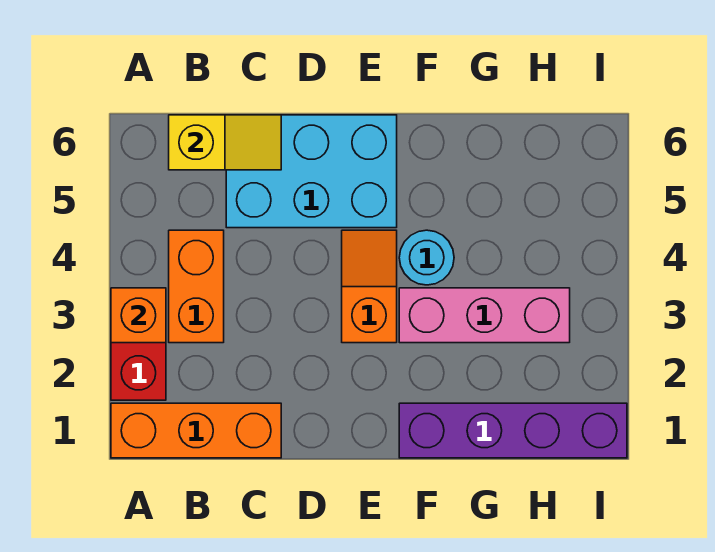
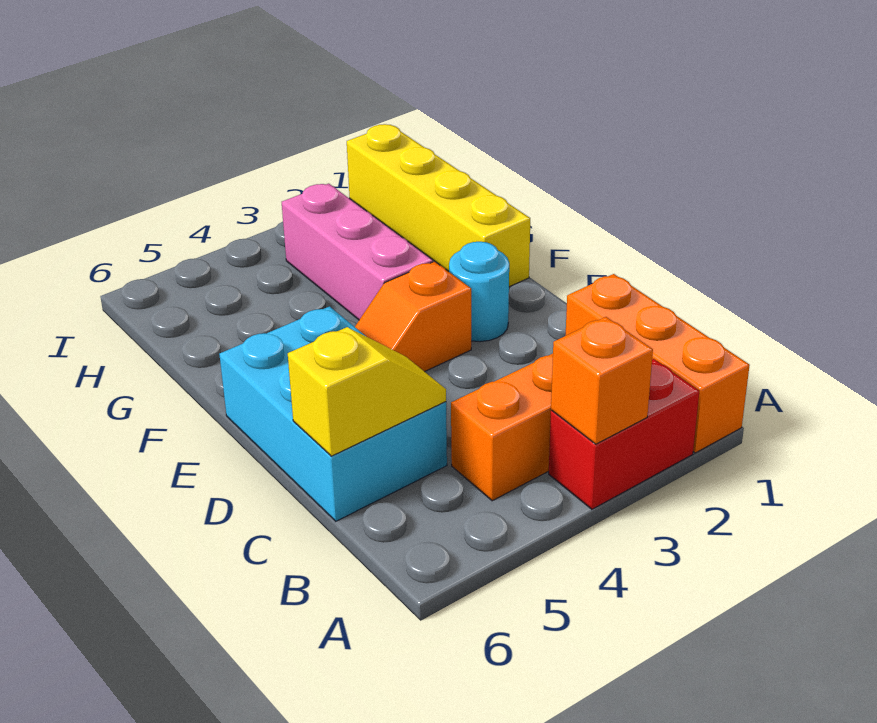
yellow slope B6:C6 level 2 top B -> yellow slope C5:C6 level 2 top 6
purple brick F1:I1 level 1 -> yellow brick F1:I1 level 1
cyan round brick F4 level 1 -> cyan round brick E2 level 1

